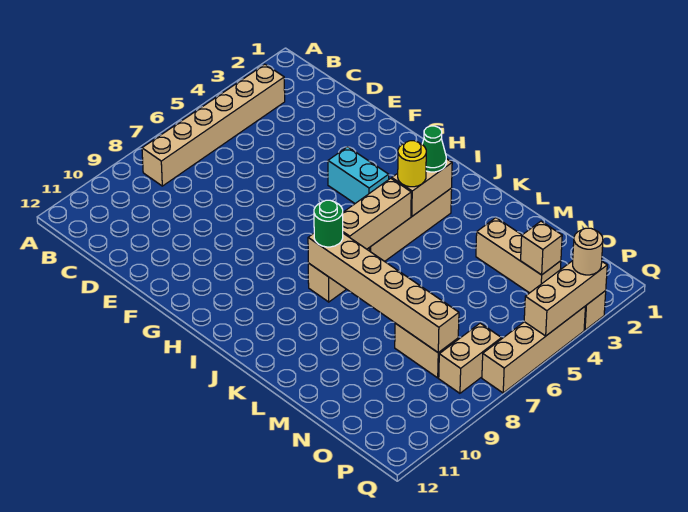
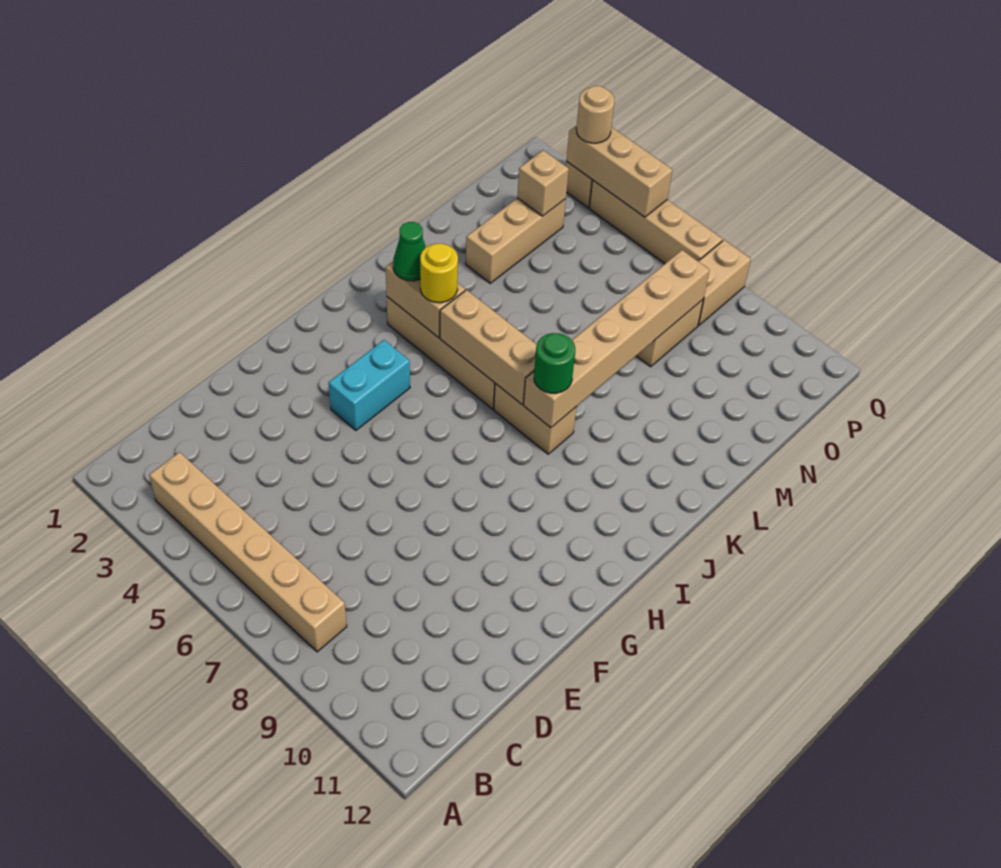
tan brick P7:P8 level 1 -> tan brick P8:Q8 level 1

